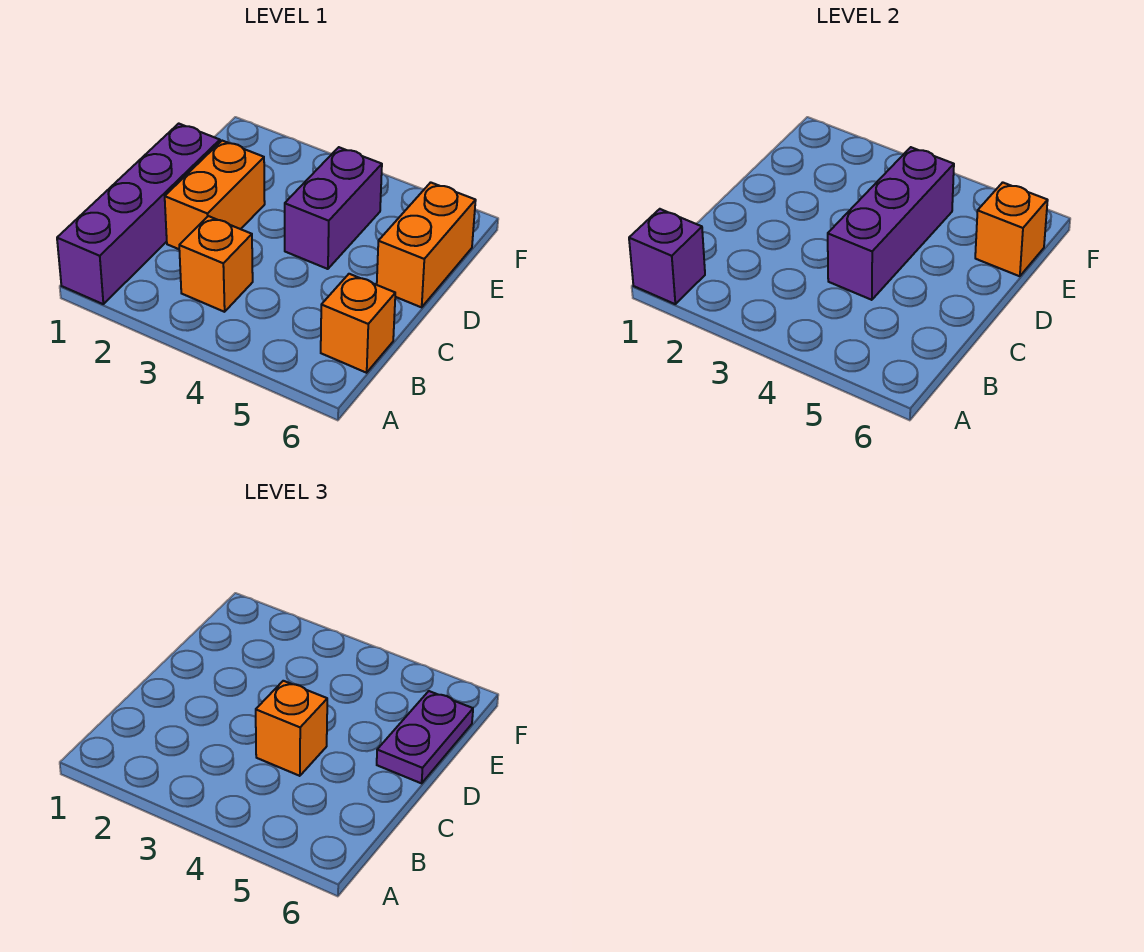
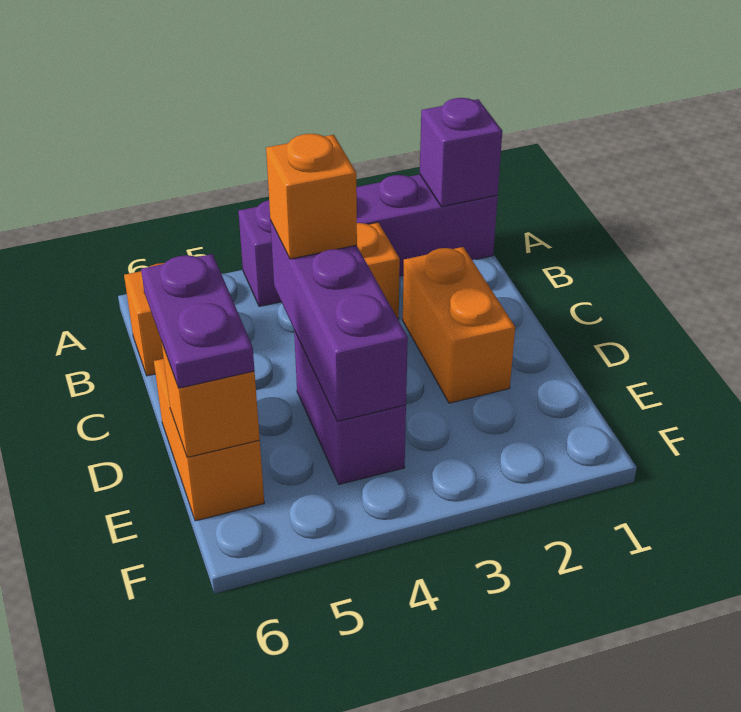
purple brick A1:D1 level 1 -> purple brick A1:A4 level 1

